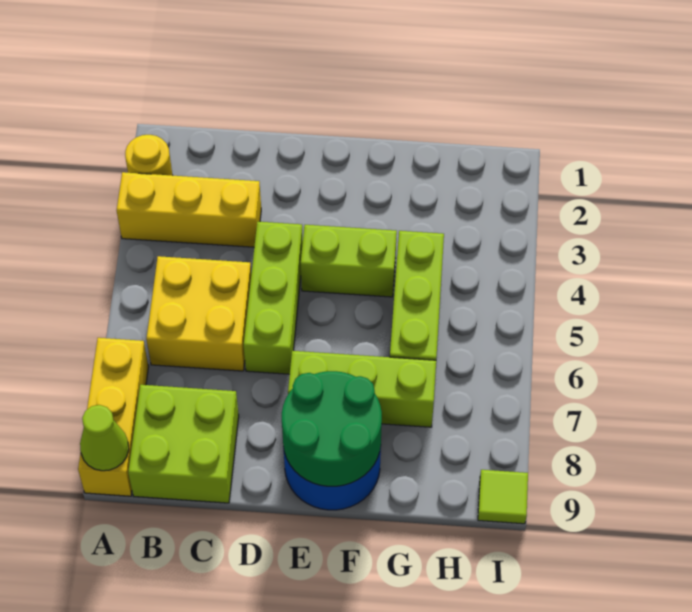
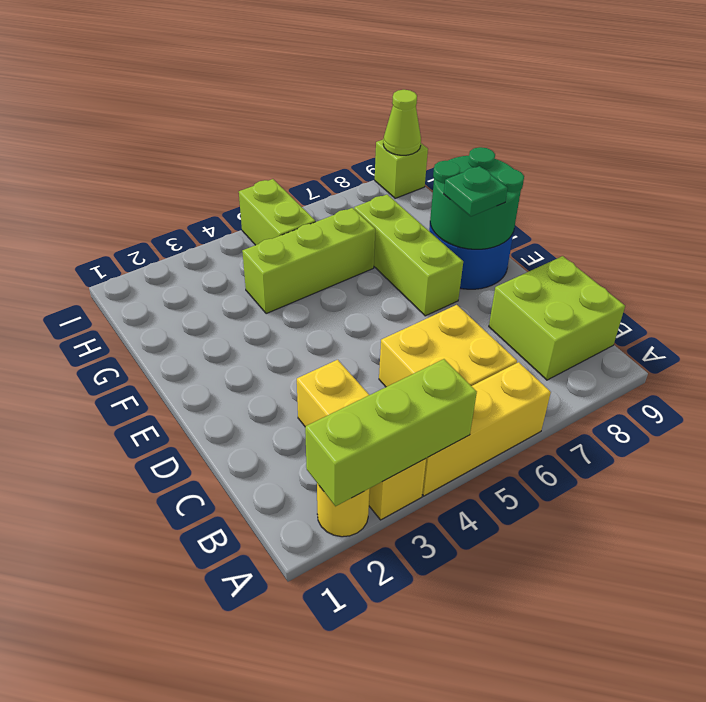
yellow brick A7:A9 level 1 -> yellow brick A4:A6 level 1
lime cone A9 level 2 -> lime cone I9 level 2
lime brick D4:D6 level 1 -> lime brick A2:A4 level 2
lime brick E4:F4 level 1 -> lime brick H5:I5 level 1
none -> green plate E8 level 3
lime tile I9 level 1 -> lime brick I9 level 1

